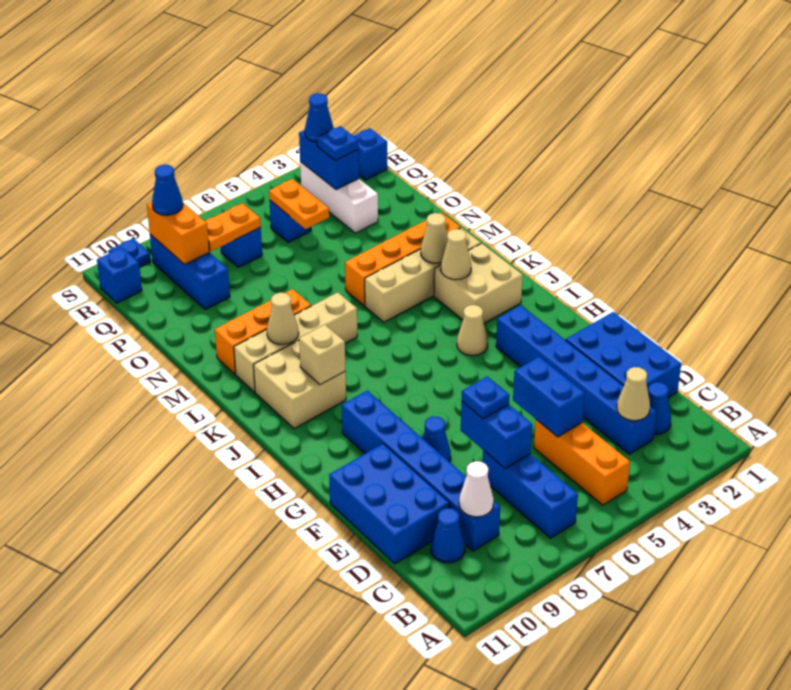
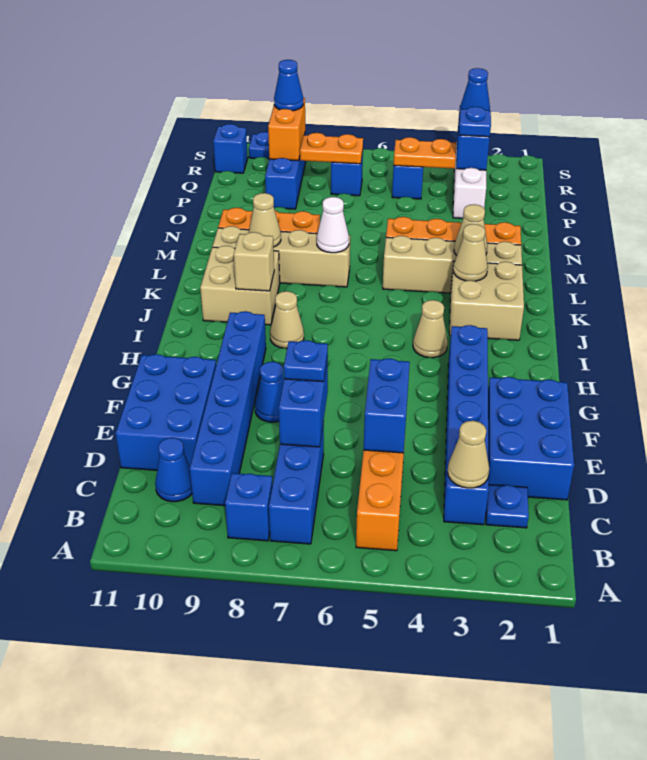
blue cone C2 level 1 -> blue plate C2 level 1
white cone C9 level 2 -> white cone L7 level 2
none -> tan cone I8 level 1
orange plate P5:Q5 level 2 -> orange plate Q4:Q5 level 2
blue brick R1 level 1 -> blue brick B8 level 1

